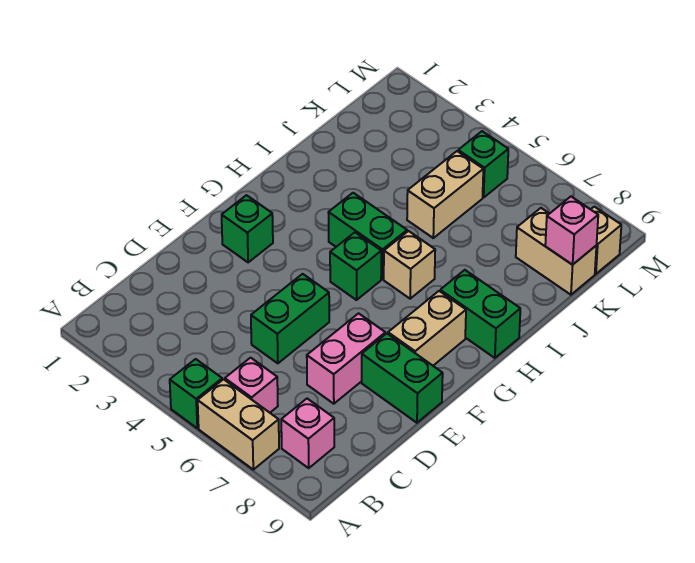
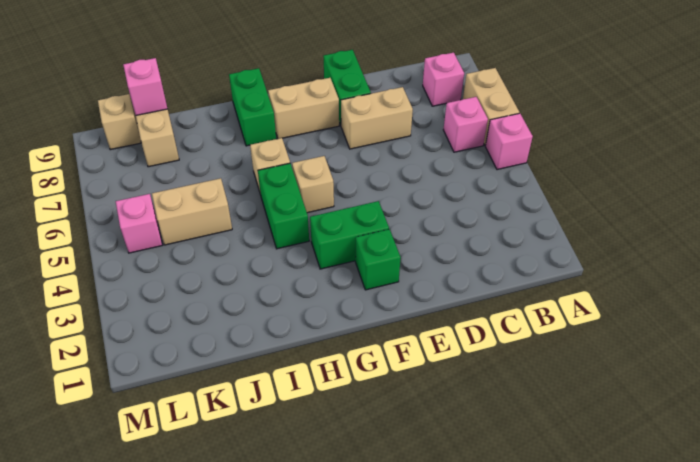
green brick A5 level 1 -> pink brick A5 level 1
green brick D5:E5 level 1 -> green brick F3:G3 level 1
pink brick D7:E7 level 1 -> tan brick D7:E7 level 1
green brick G5 level 1 -> tan brick G5 level 1
green brick L5 level 1 -> pink brick L5 level 1

